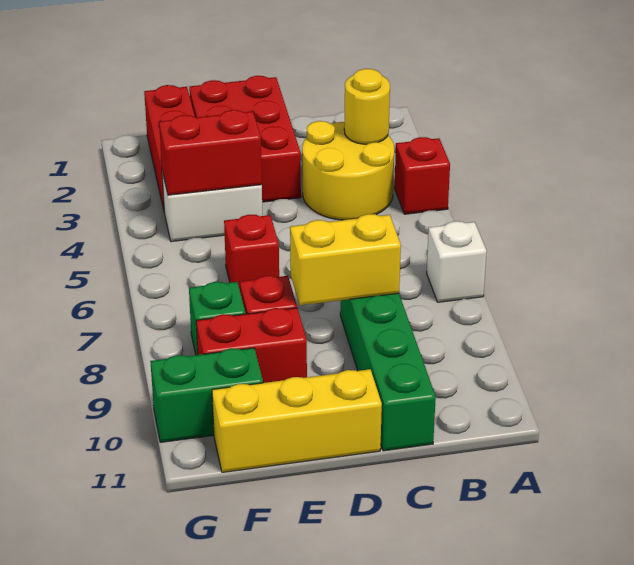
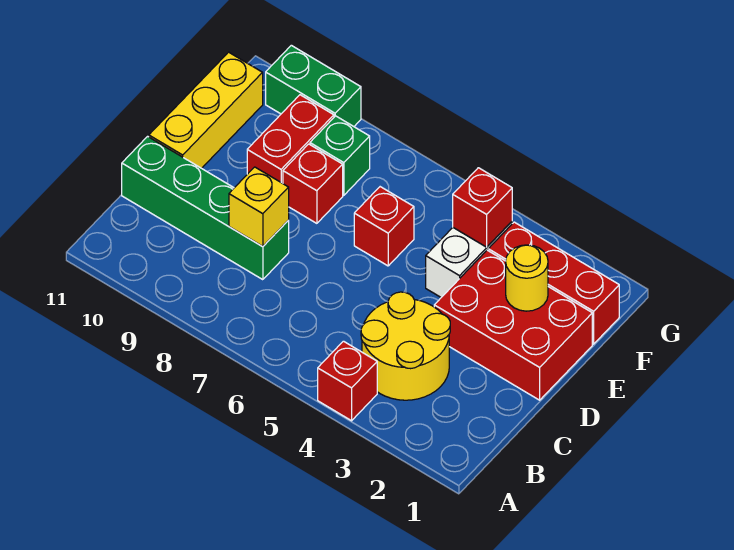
white brick A7 level 1 -> none
yellow round brick B3 level 2 -> yellow round brick E2 level 2
yellow brick C8:D8 level 2 -> yellow brick C8 level 2
red brick E4:F4 level 2 -> red brick F4 level 2
green brick F10:G10 level 1 -> green brick G9:G10 level 1

